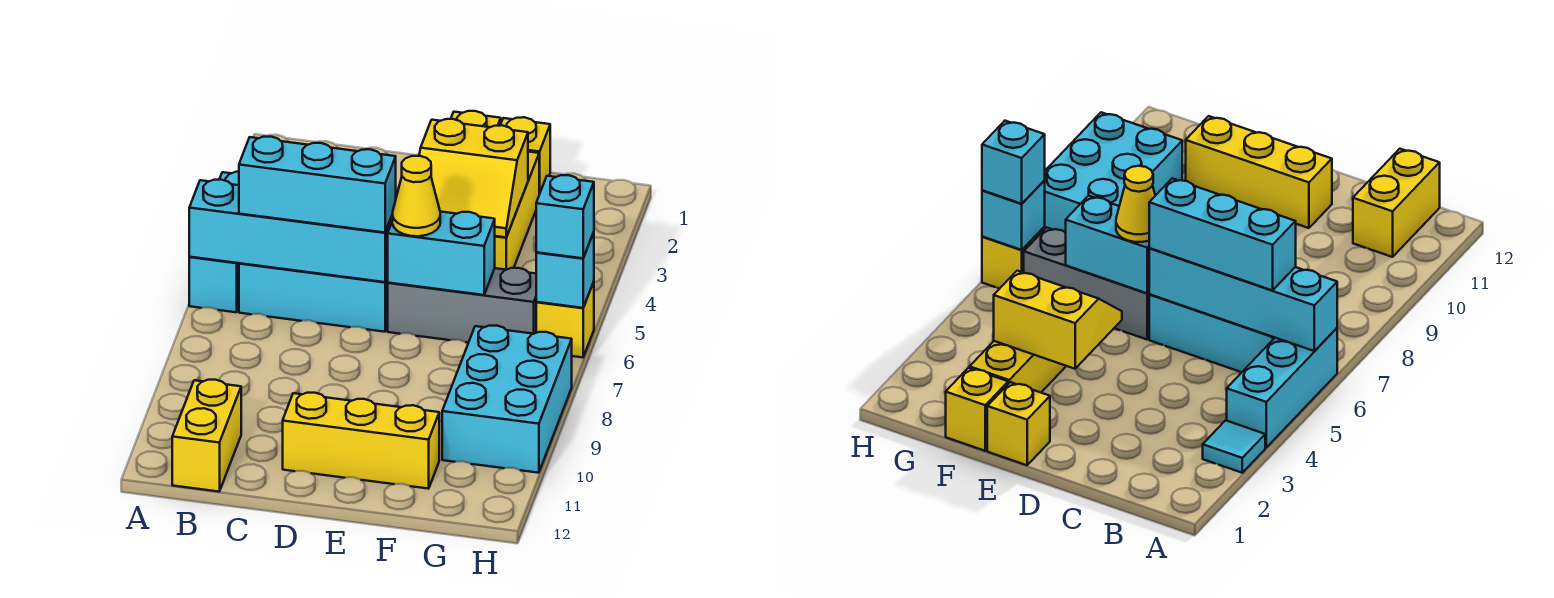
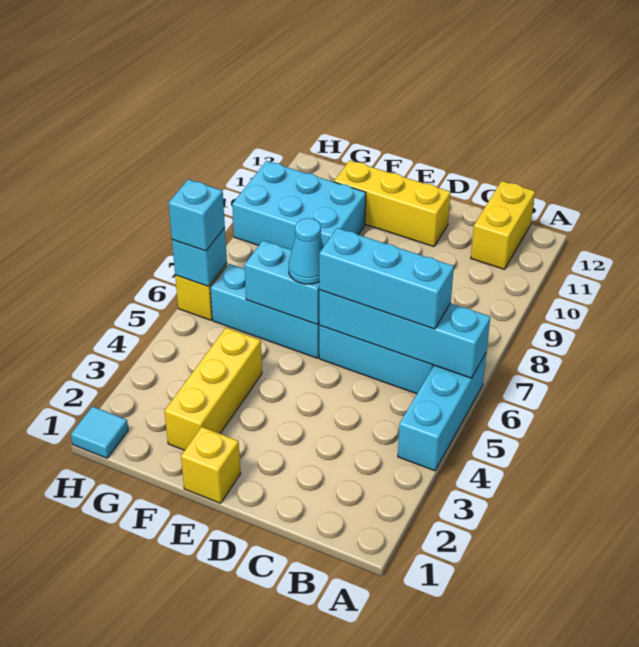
cyan tile A3 level 1 -> cyan tile H1 level 1
yellow slope E3:F4 level 2 top 3 -> none
grey brick E6:G6 level 1 -> cyan brick E6:G6 level 1
yellow cone E6 level 3 -> cyan cone E6 level 3
yellow brick F1 level 1 -> none
cyan brick G8:H10 level 1 -> cyan brick F9:H10 level 1

